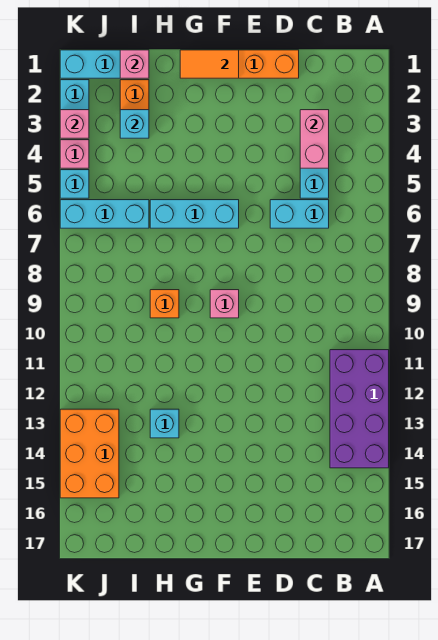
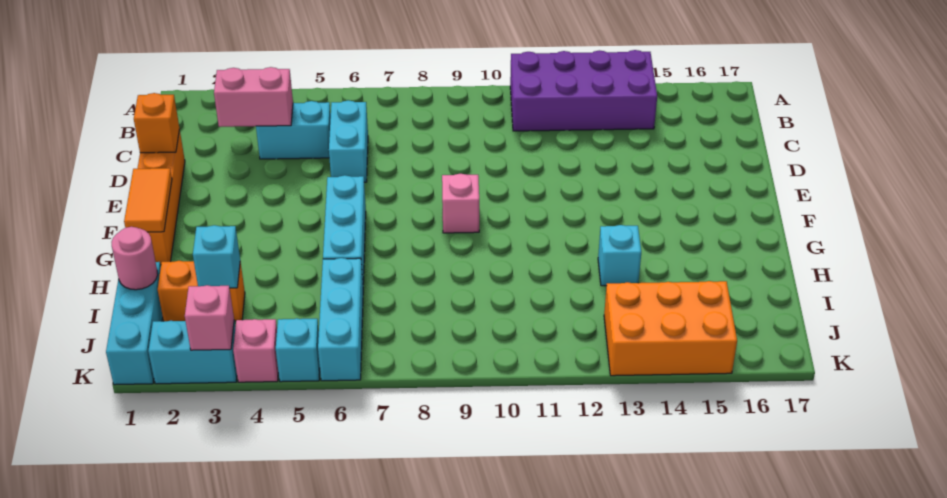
orange brick H9 level 1 -> orange brick D1 level 2
pink brick I1 level 2 -> pink round brick I1 level 2

